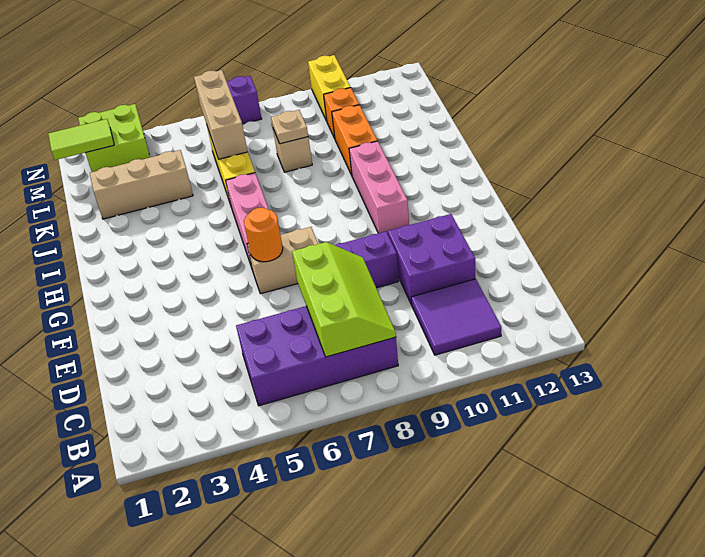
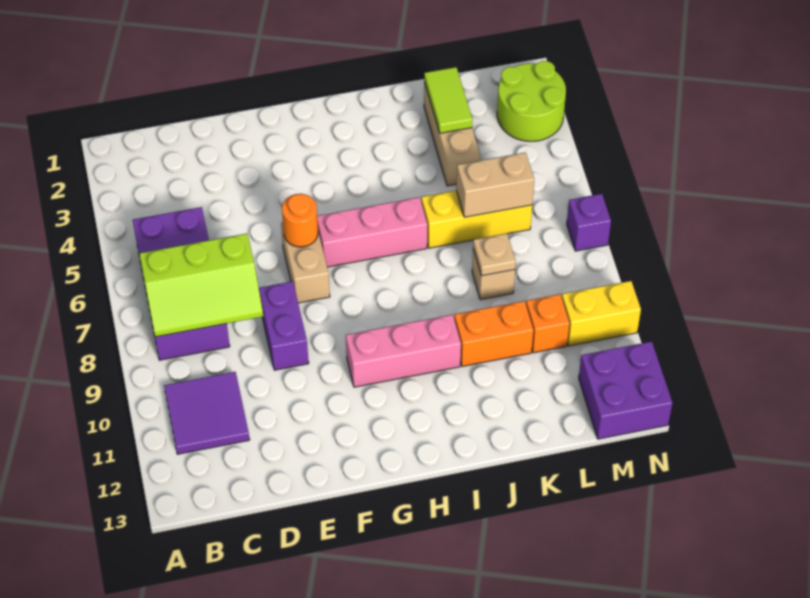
purple brick D10:E11 level 1 -> purple brick M12:N13 level 1
tan brick K6:M6 level 2 -> tan brick K6:L6 level 2
lime tile M1:M2 level 2 -> lime tile K2:K3 level 2
lime brick M2:N3 level 1 -> lime round brick M2:N3 level 1

